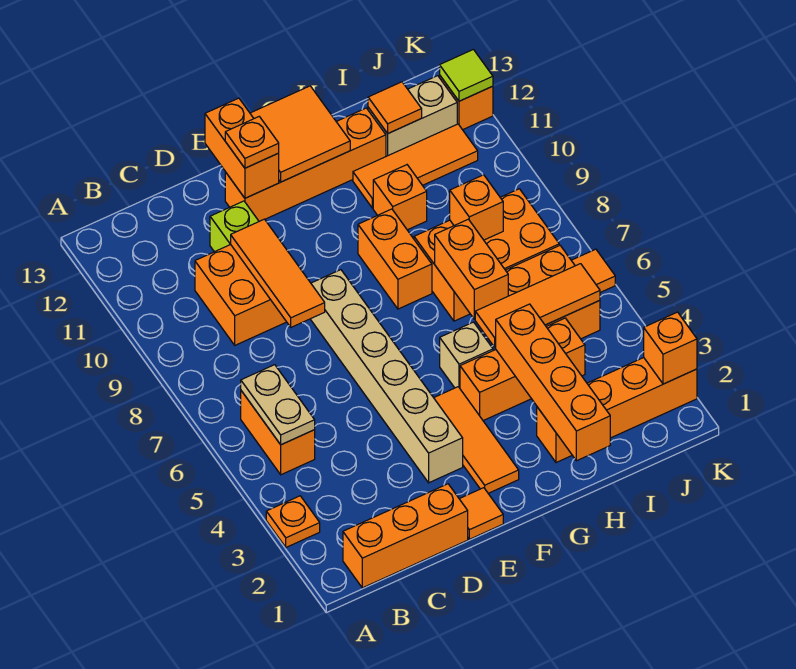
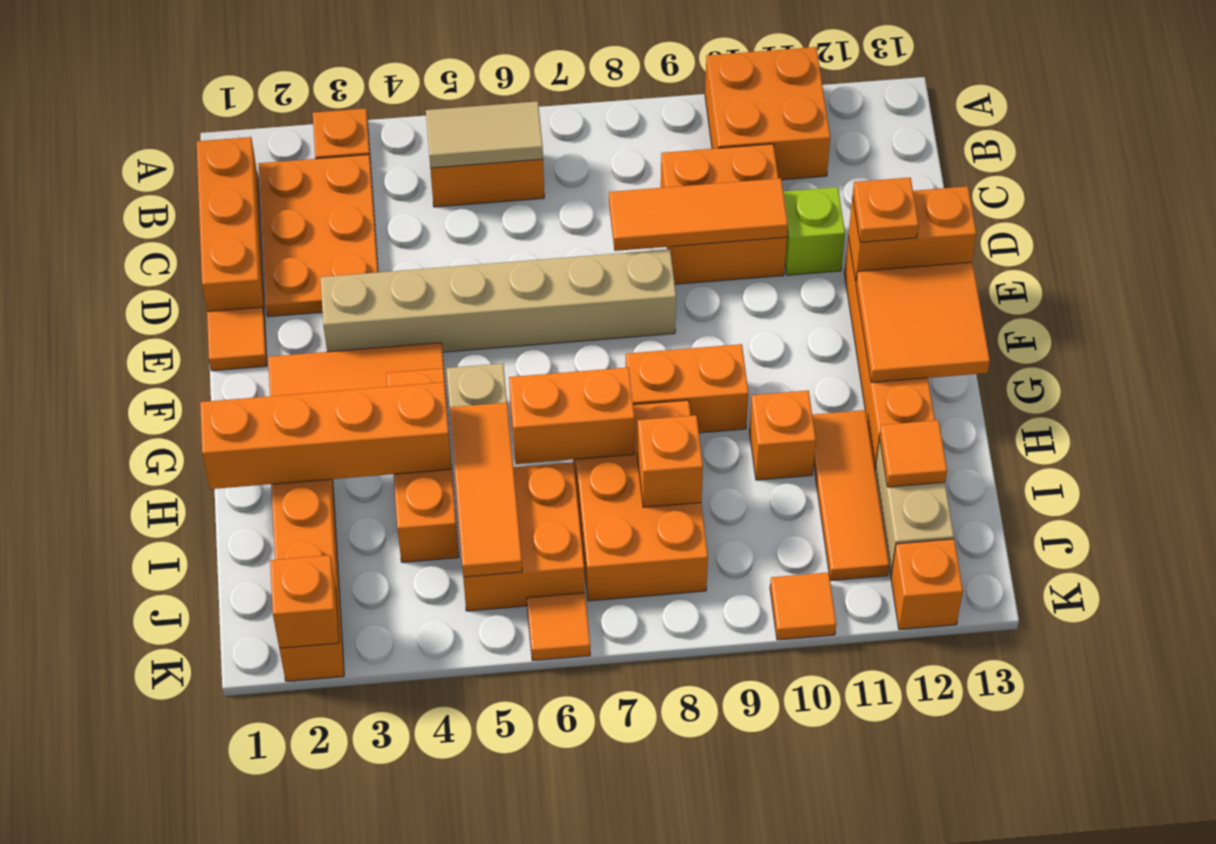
none -> orange brick A10:B11 level 1
none -> orange plate B2:D3 level 1
tan plate B5:B6 level 2 -> tan tile B5:B6 level 2
none -> orange tile K10 level 1
lime tile K12 level 2 -> none

